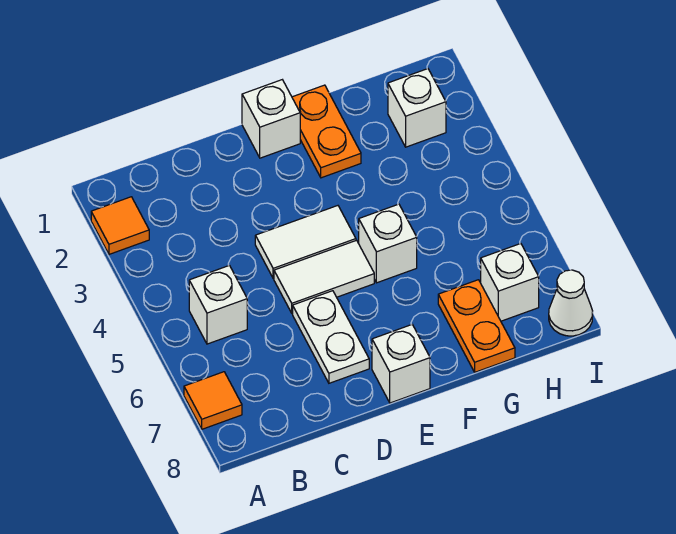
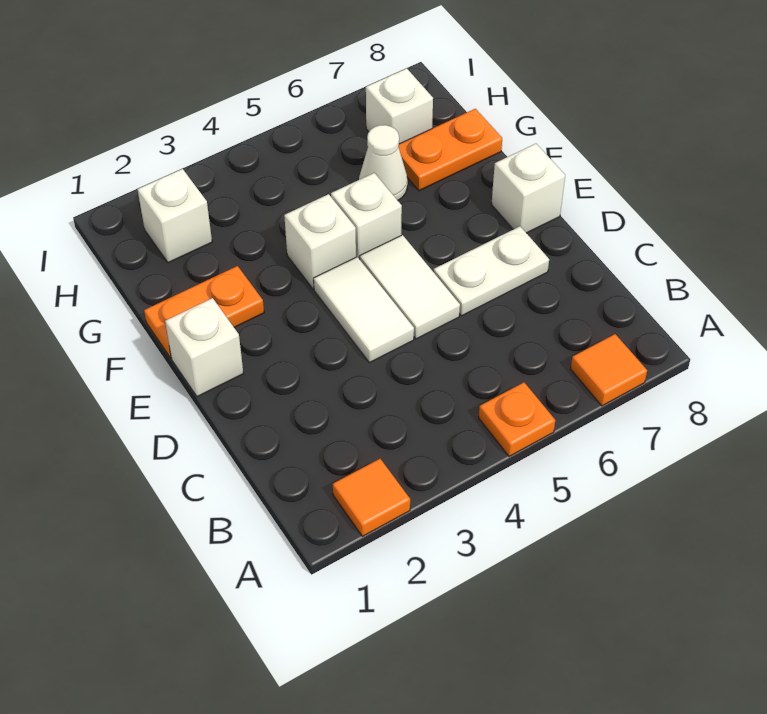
none -> orange plate A5 level 1
white brick B5 level 1 -> white brick F4 level 1
white cone I8 level 1 -> white cone G6 level 1

